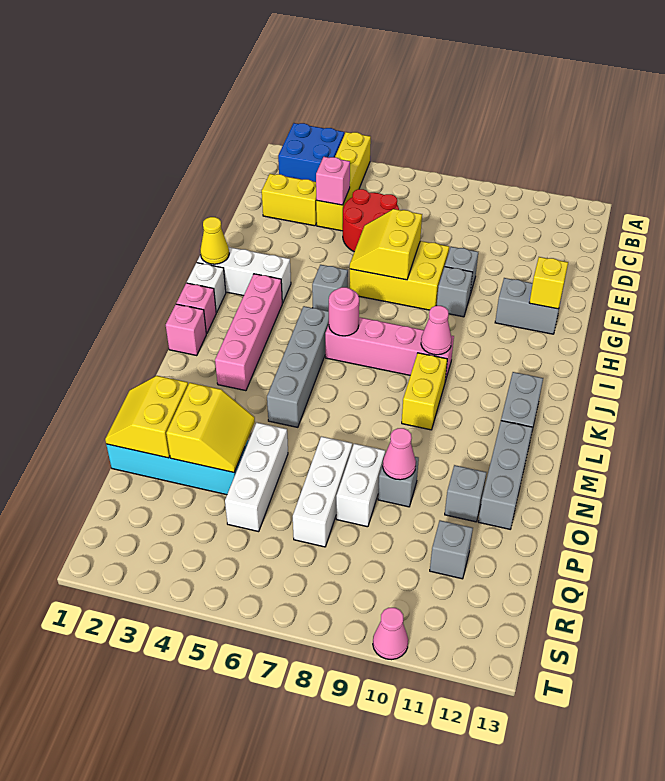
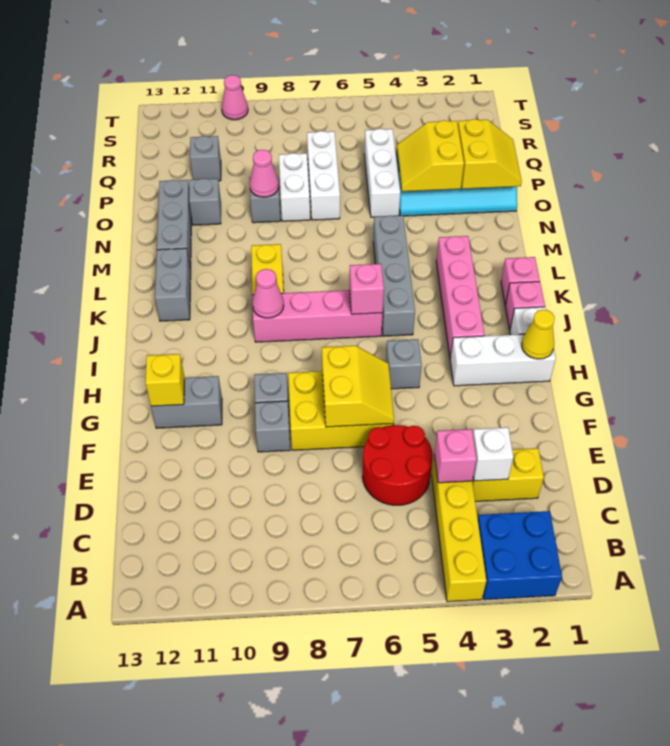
none -> white brick D3 level 2
pink round brick J6 level 2 -> pink brick J6 level 2

